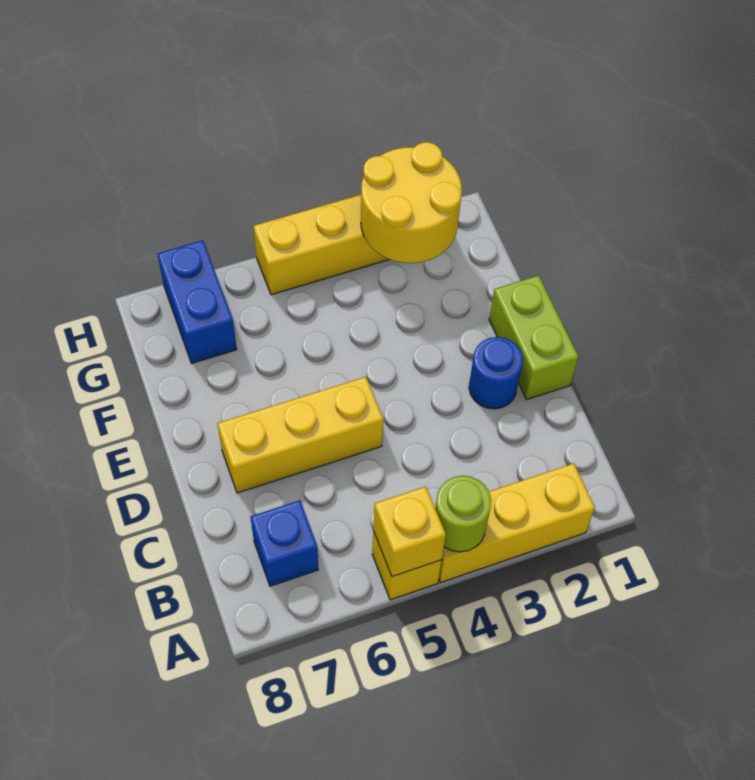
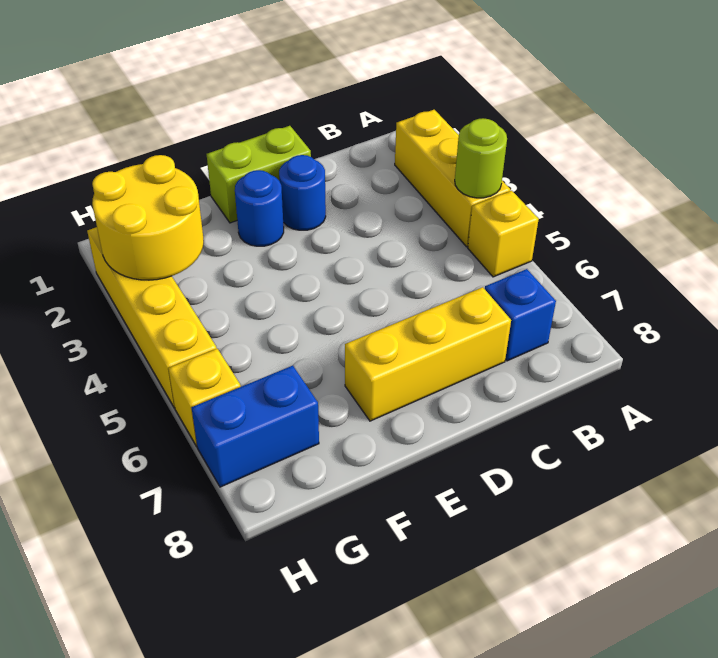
yellow brick A5 level 2 -> yellow brick H6 level 1
yellow brick D5:D7 level 1 -> yellow brick C7:E7 level 1
none -> blue round brick E2 level 1

